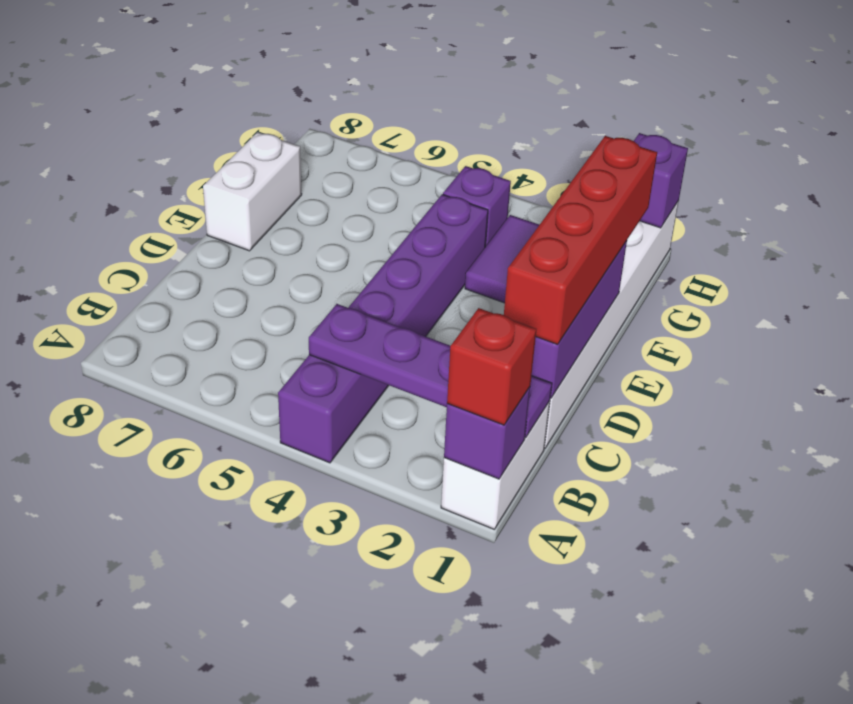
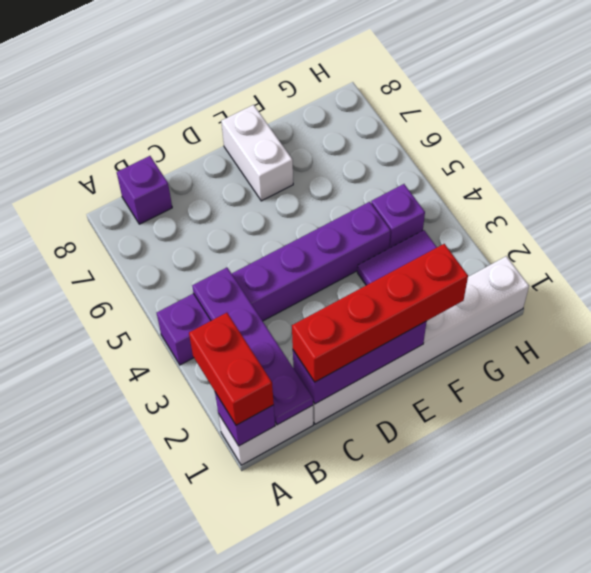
red brick A1 level 3 -> red brick A1:A2 level 3
white brick E8:F8 level 1 -> white brick E7:E8 level 1
purple brick H1 level 2 -> purple brick B8 level 1

